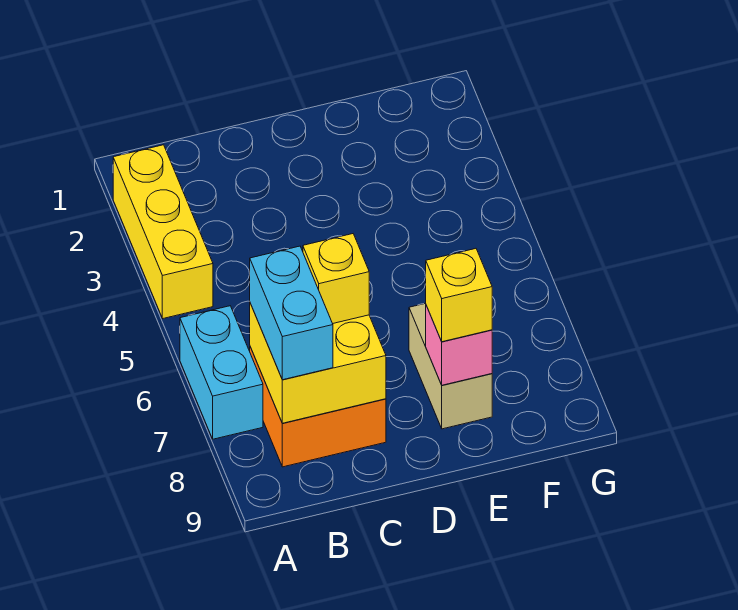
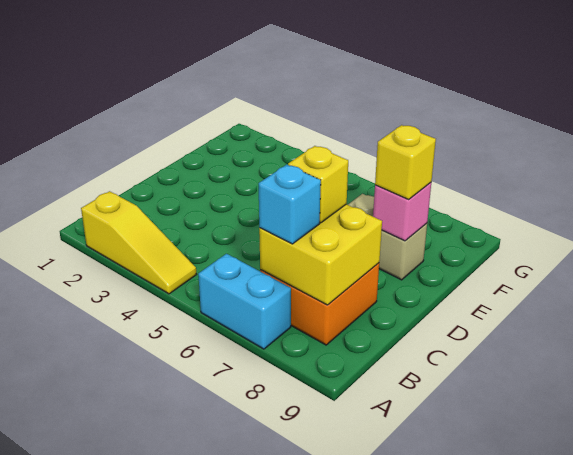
yellow brick A2:A4 level 1 -> yellow slope A2:A4 level 1 top 2
cyan brick B7:B8 level 3 -> cyan brick B7 level 3

